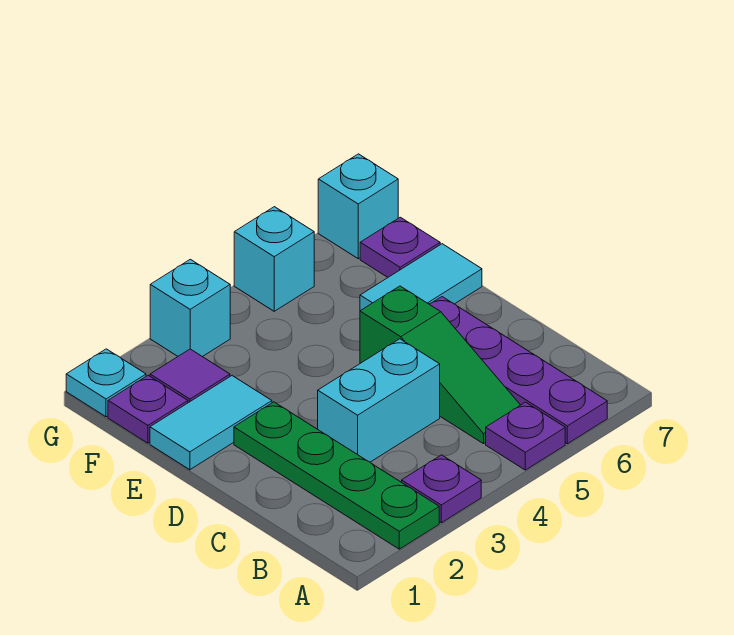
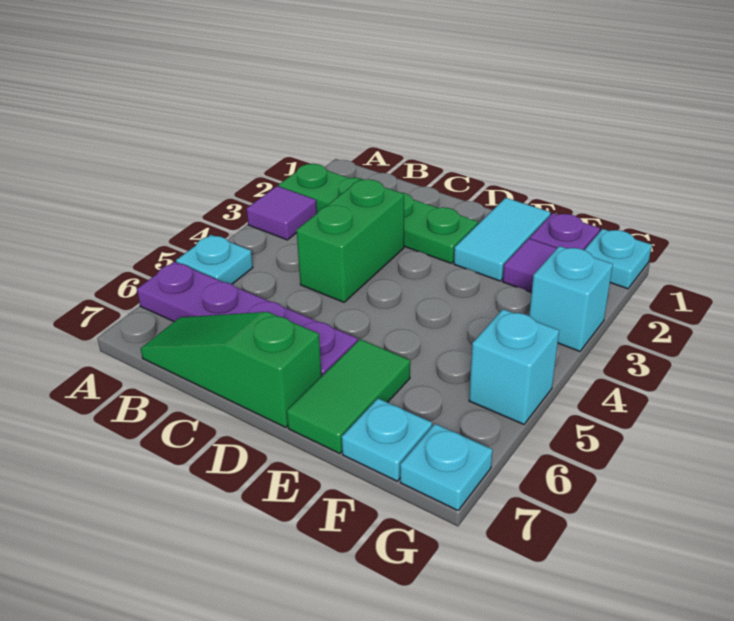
purple plate A3 level 1 -> purple tile A3 level 1
purple plate A5 level 1 -> cyan plate A5 level 1
green slope B5:D5 level 1 top D -> green slope B7:D7 level 1 top D
cyan brick C3:C4 level 1 -> green brick C3:C4 level 1
cyan tile E6:E7 level 1 -> green tile E6:E7 level 1
purple plate F7 level 1 -> cyan plate F7 level 1
cyan brick G7 level 1 -> cyan plate G7 level 1

